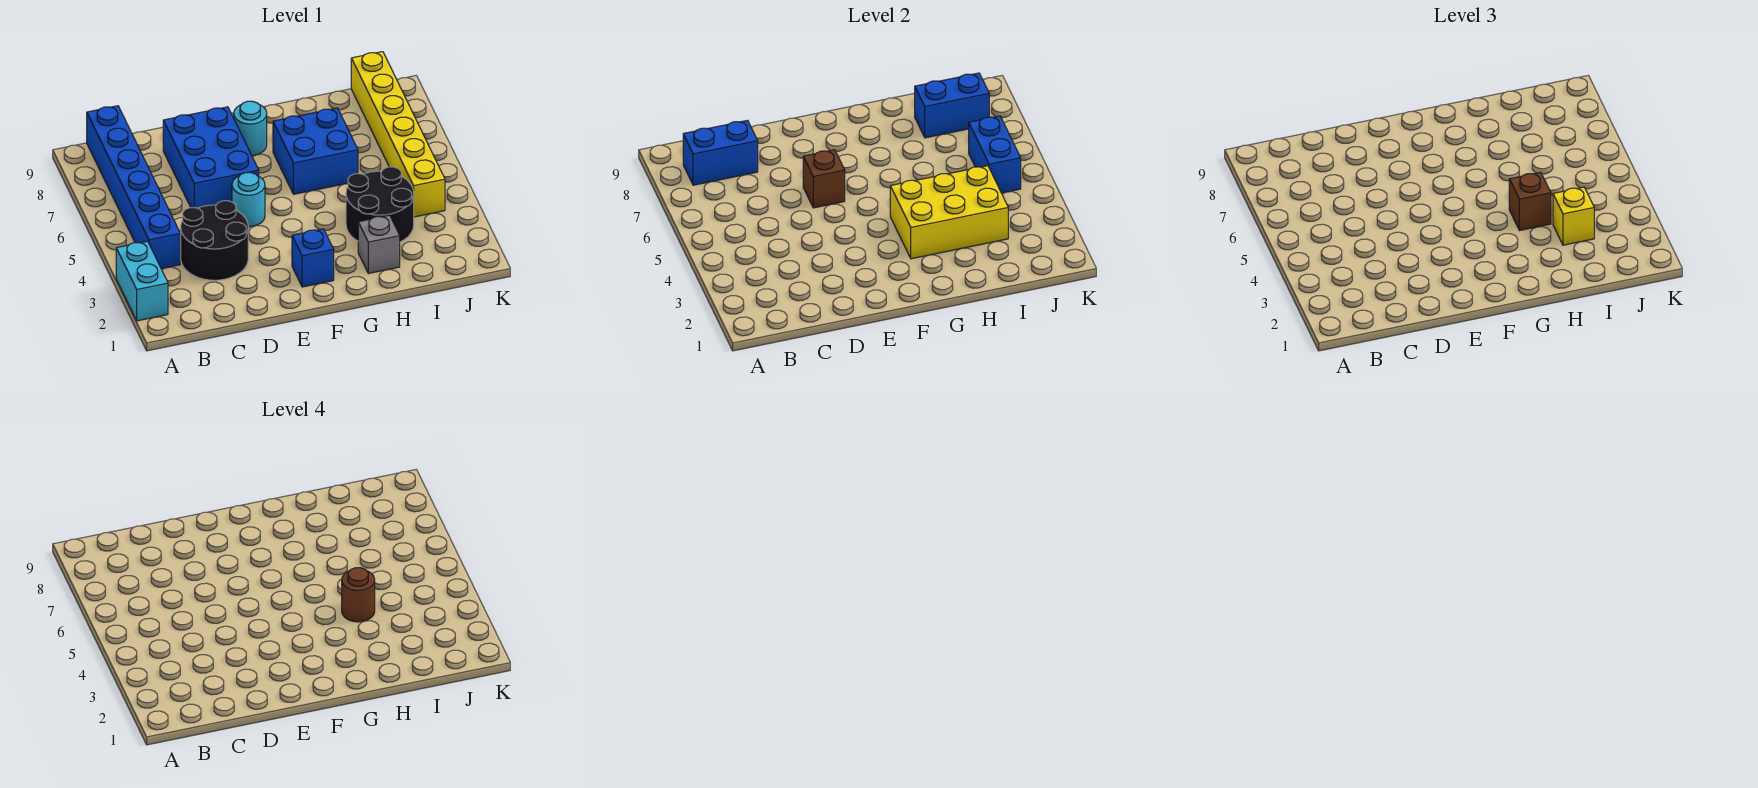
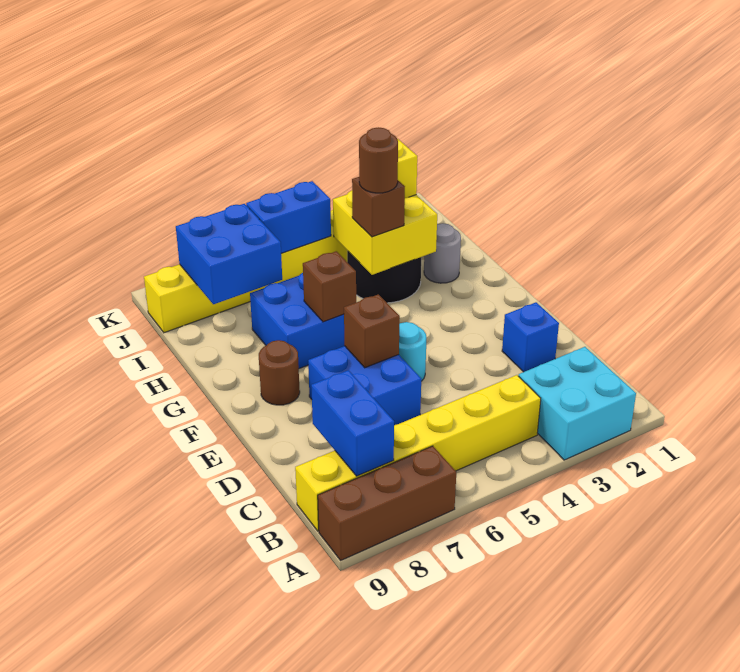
cyan brick A2:A3 level 1 -> cyan brick A2:B3 level 1
none -> brown brick A7:A9 level 1
blue brick B4:B9 level 1 -> yellow brick B4:B9 level 1
black round brick C3:D4 level 1 -> none
blue brick D6:E8 level 1 -> blue brick D6:E7 level 1
blue brick F2 level 1 -> blue brick D2 level 1
cyan round brick F8 level 1 -> brown round brick F8 level 1
yellow brick G3:I4 level 2 -> yellow brick H3:I4 level 2
none -> brown brick G6 level 2
grey brick H2 level 1 -> grey round brick H2 level 1
blue brick I8:J8 level 2 -> blue brick I7:J8 level 2

